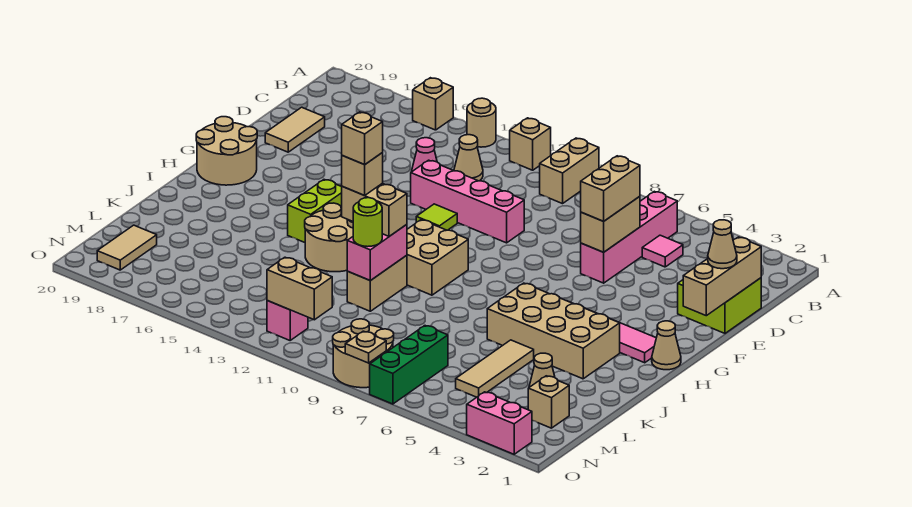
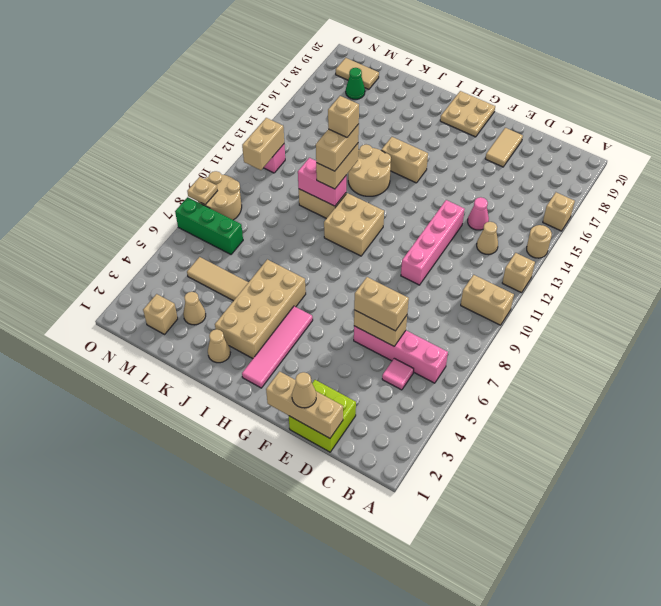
tan tile D19:E19 level 1 -> tan tile E18:E19 level 1
lime tile F12 level 1 -> none
tan round brick G19:H20 level 1 -> tan plate G19:H20 level 1
tan cone H1 level 1 -> tan cone J2 level 1
lime brick H15:I15 level 1 -> tan brick H15:I15 level 1
tan brick J12 level 4 -> tan brick J11:J12 level 4
lime round brick K11 level 3 -> none
none -> green cone M18 level 1
pink brick O2:O3 level 1 -> none

